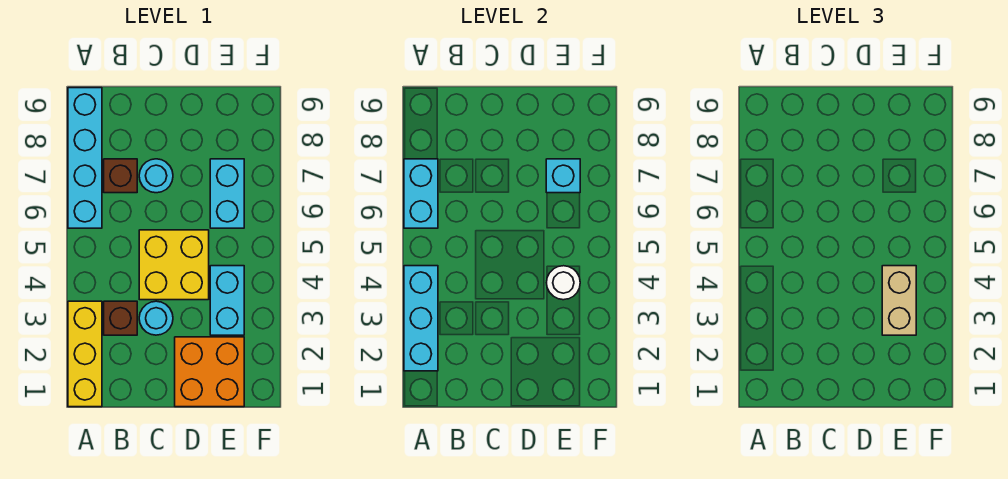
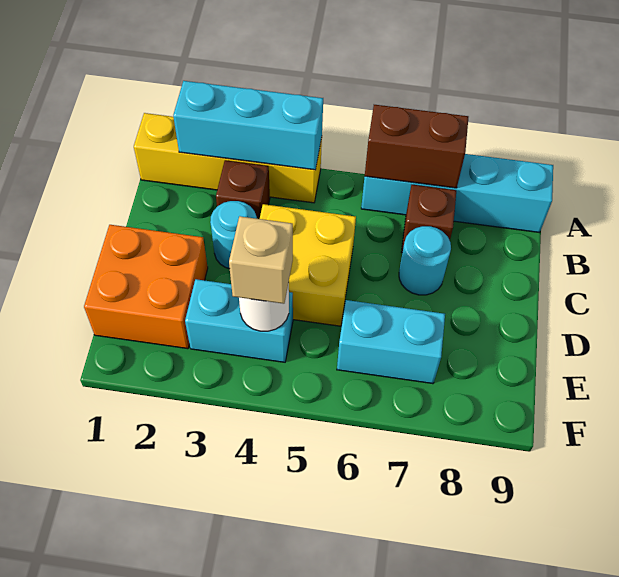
yellow brick A1:A3 level 1 -> yellow brick A1:A4 level 1
cyan brick A6:A7 level 2 -> brown brick A6:A7 level 2
tan brick E3:E4 level 3 -> tan brick E4 level 3
cyan brick E7 level 2 -> none

